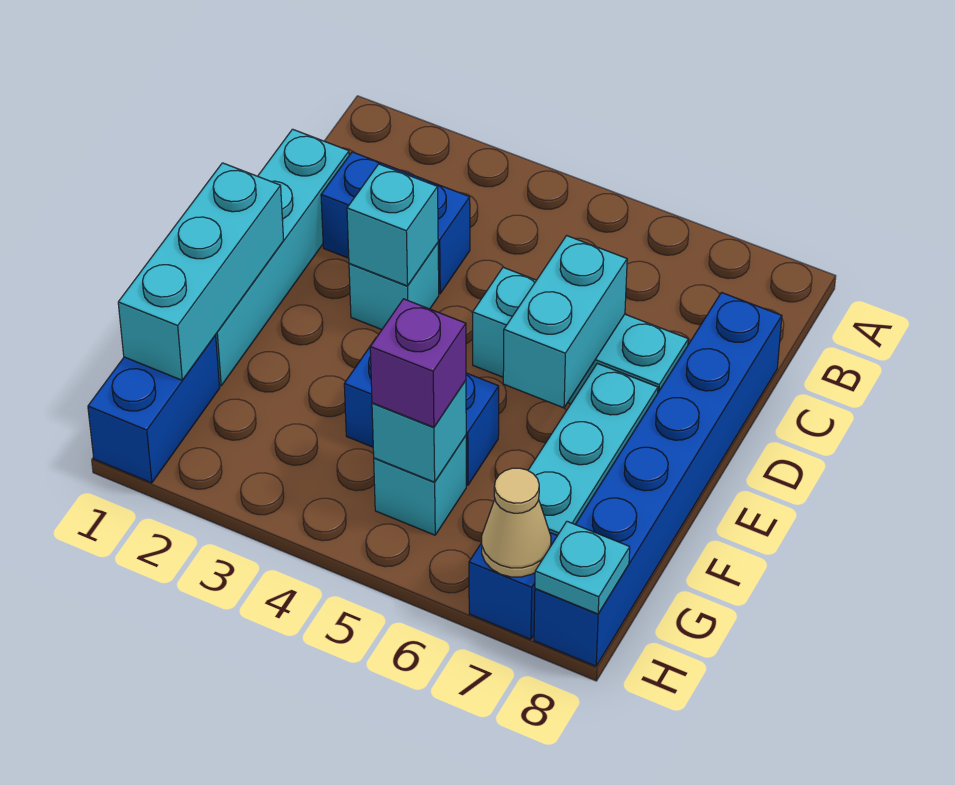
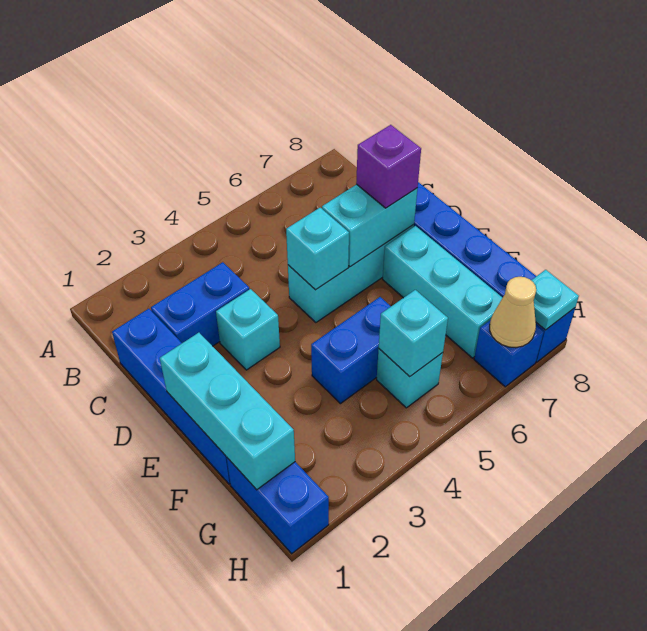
cyan brick C1:F1 level 1 -> blue brick C1:F1 level 1
cyan brick D3 level 2 -> cyan brick D5 level 2
cyan brick D6:E6 level 2 -> cyan brick D6:D7 level 2
purple brick G5 level 3 -> purple brick D7 level 3

